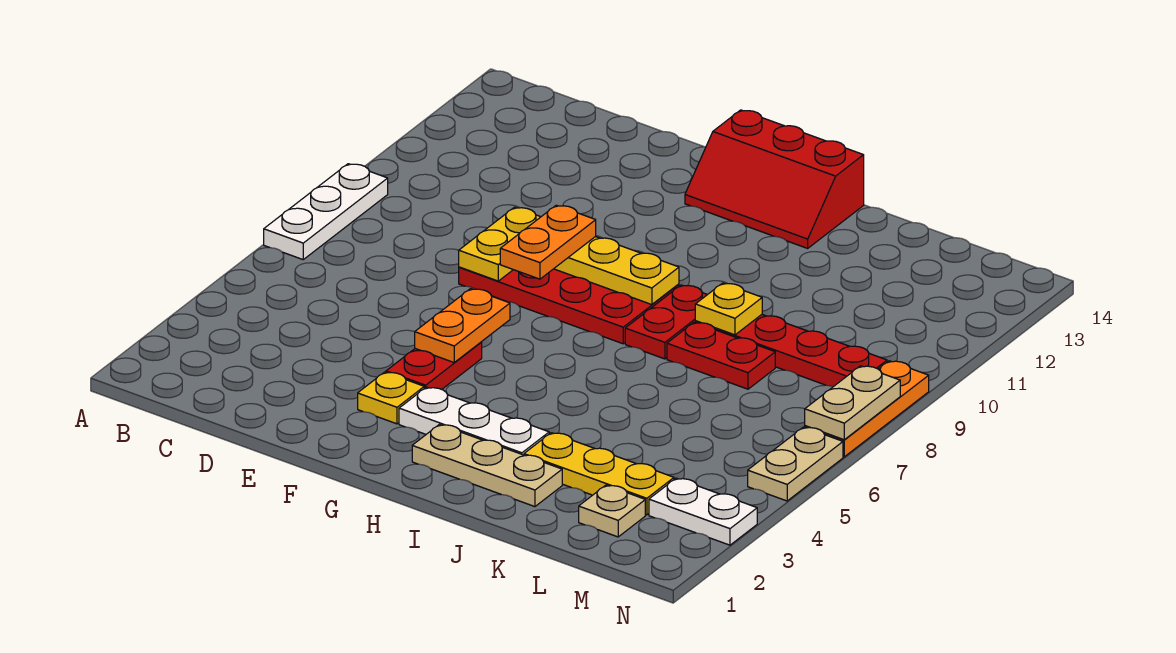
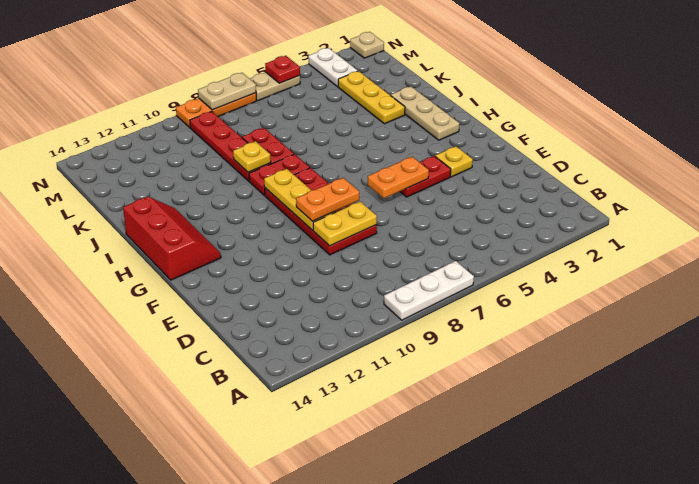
white plate G3:I3 level 1 -> none
tan plate L2 level 1 -> tan plate N1 level 1
none -> red plate N5 level 2

